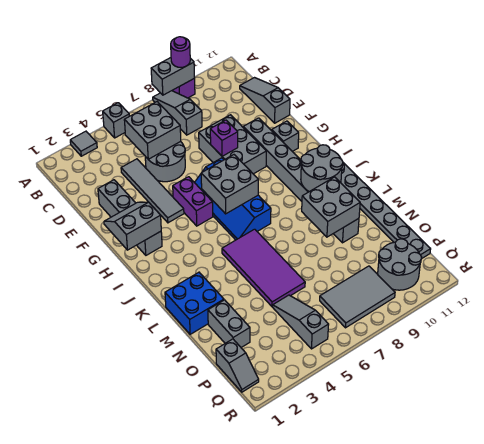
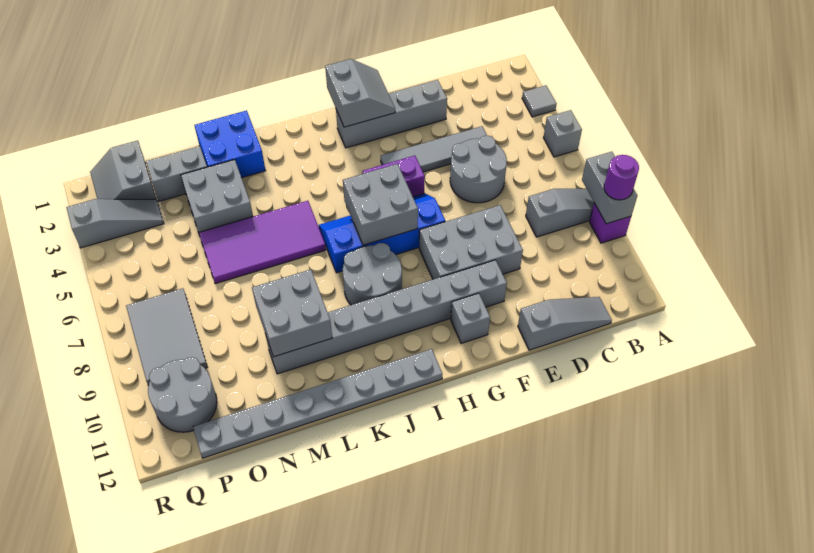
grey brick C5:D6 level 2 -> grey brick M3:N4 level 1
purple brick F8 level 2 -> none
grey round brick J10:K11 level 2 -> grey round brick I8:J9 level 1
grey slope O5:Q5 level 1 top Q -> grey slope P3:R3 level 1 top R
grey slope P1:Q1 level 1 top P -> grey slope P1:Q2 level 1 top P

